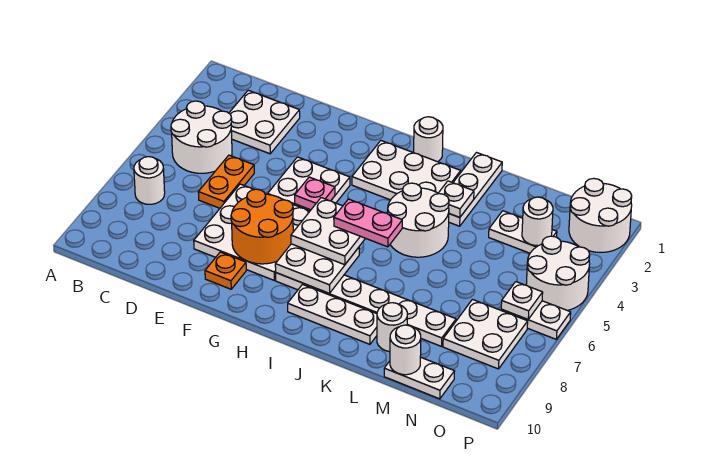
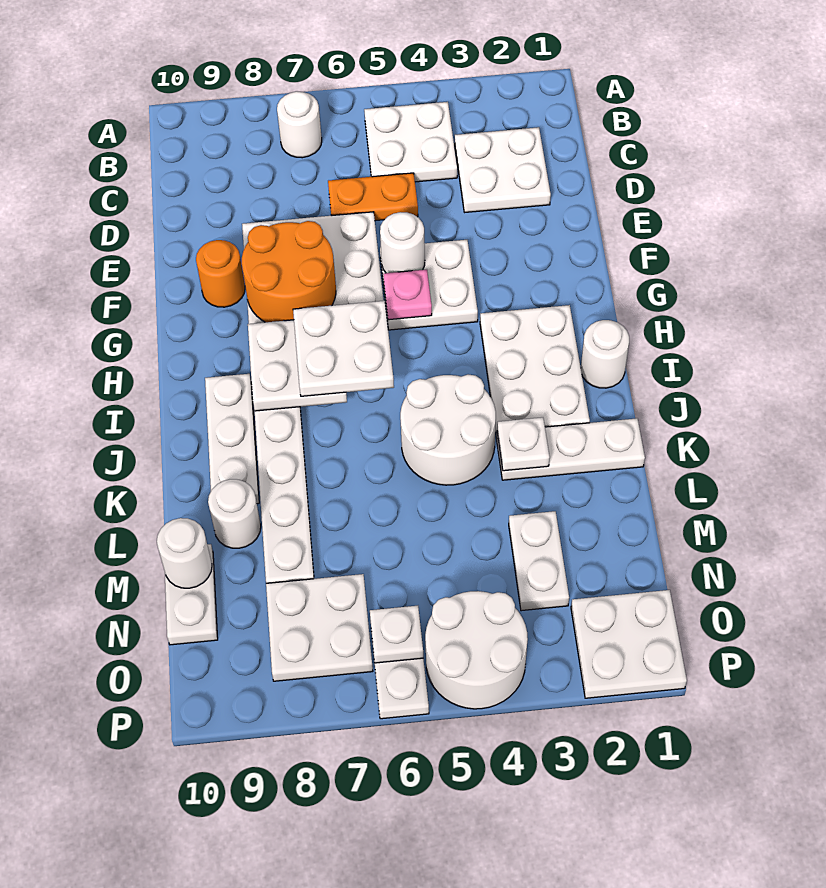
white round brick B4:C5 level 1 -> white plate B4:C5 level 1
orange plate F9 level 1 -> orange round brick F9 level 1
pink plate I6:J6 level 4 -> none
white round brick N3 level 2 -> white round brick F5 level 2
white round brick O1:P2 level 1 -> white plate O1:P2 level 1

